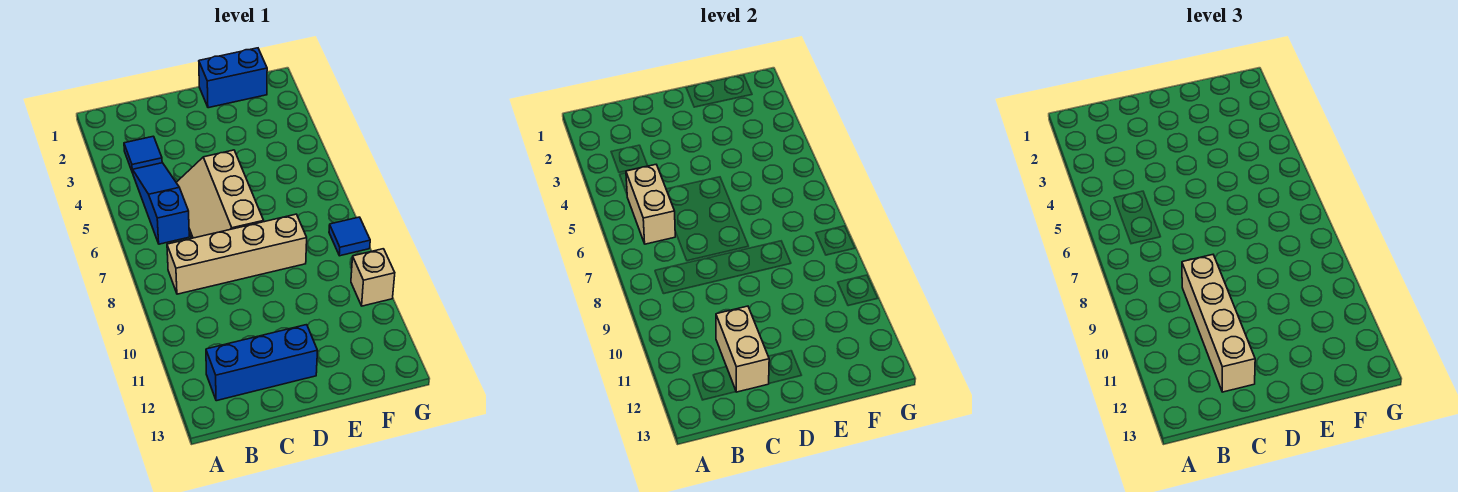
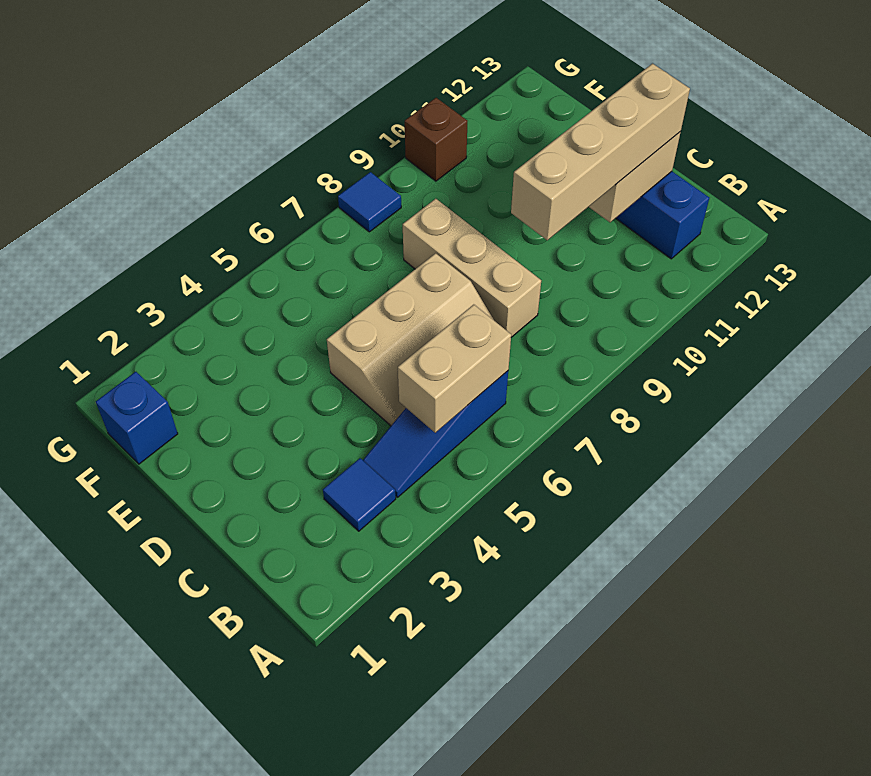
tan brick B8:E8 level 1 -> tan brick C8:E8 level 1
blue brick E1:F1 level 1 -> blue brick F1 level 1
tan brick G10 level 1 -> brown brick G10 level 1

